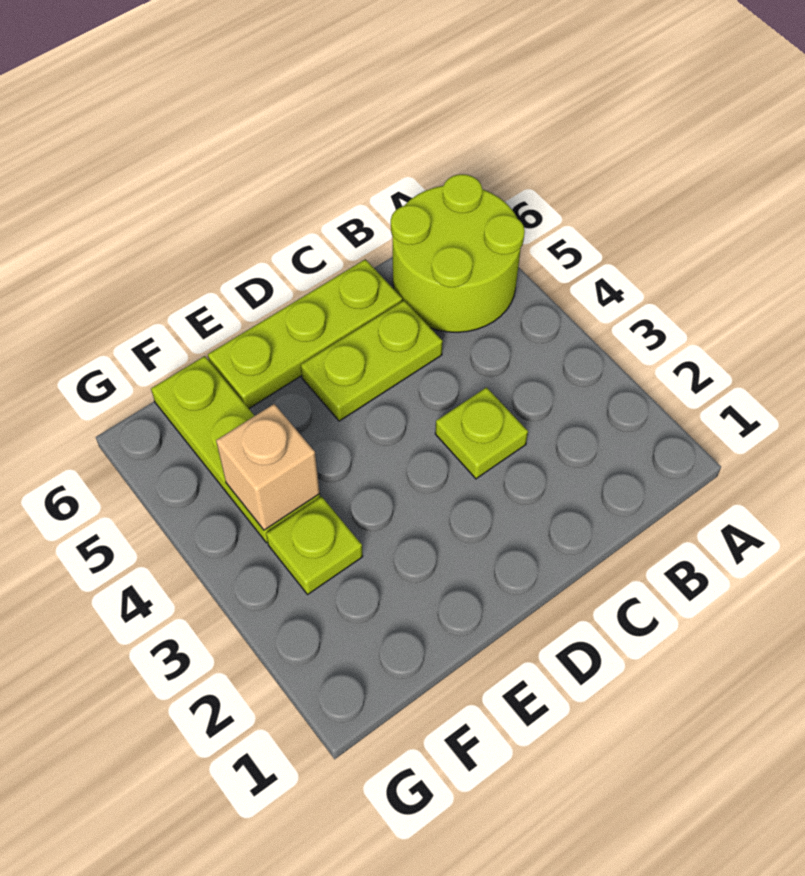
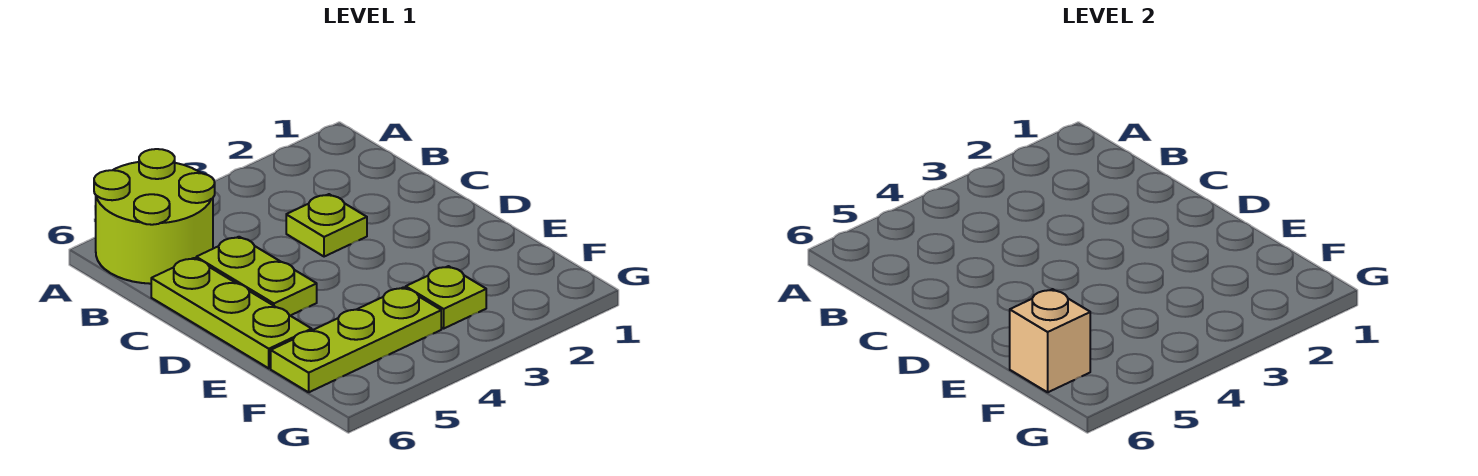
tan brick F4 level 2 -> tan brick F6 level 2

